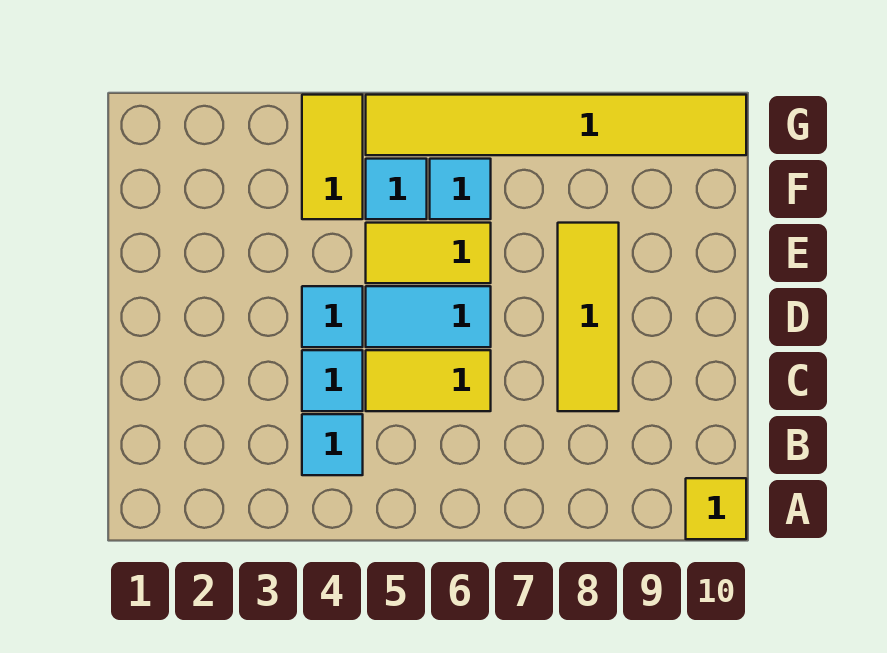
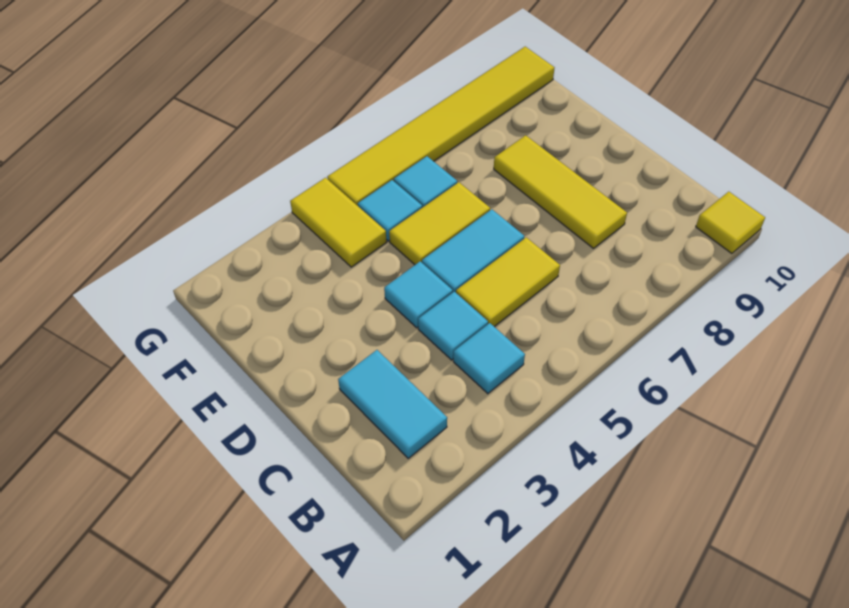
none -> cyan tile B2:C2 level 1

